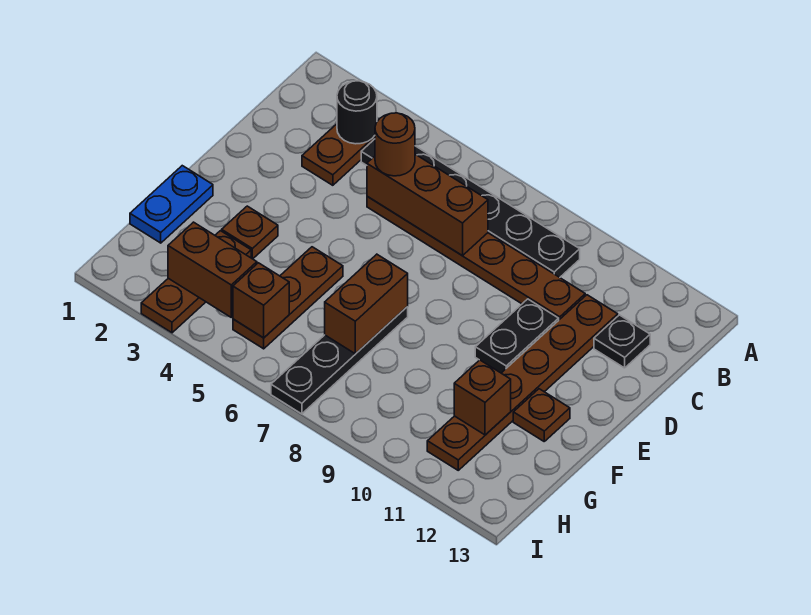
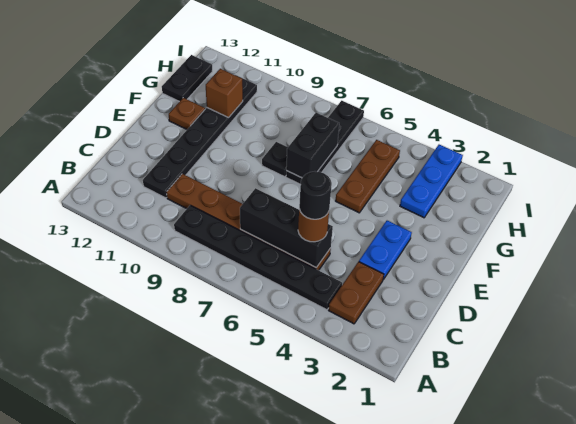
black round brick B3 level 2 -> black round brick C5 level 4
brown brick C5:C7 level 2 -> black brick C5:C7 level 2
brown plate C11:H11 level 1 -> black plate C11:H11 level 1
black plate C12 level 1 -> black plate F8 level 1
black plate D10:E10 level 1 -> black plate G13:H13 level 1
blue plate F1:G1 level 1 -> blue plate D3:E3 level 1
brown plate F3 level 1 -> none
brown brick F7:G7 level 2 -> black brick F7:G7 level 2
brown plate G3:I3 level 1 -> blue plate G3:I3 level 1
brown brick H3:H4 level 2 -> none
brown brick H5 level 2 -> none

